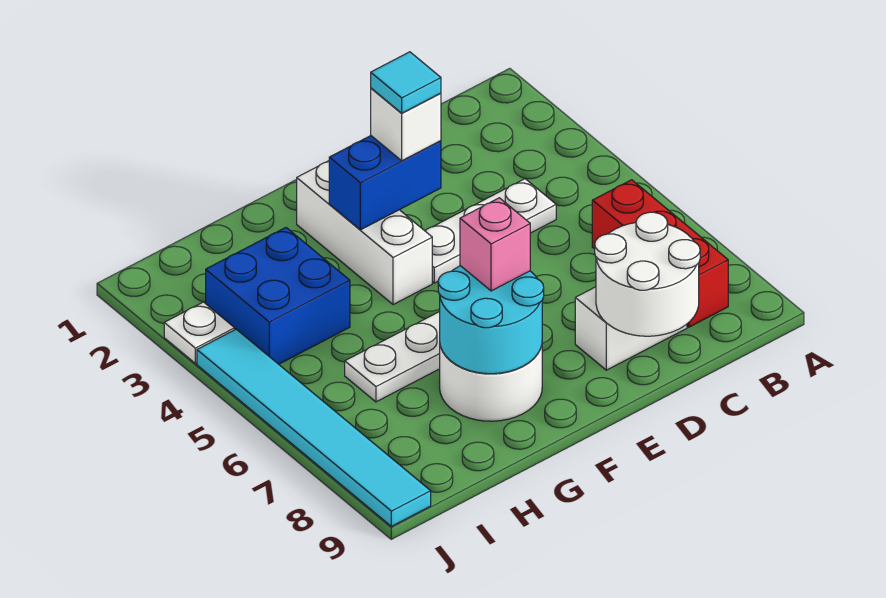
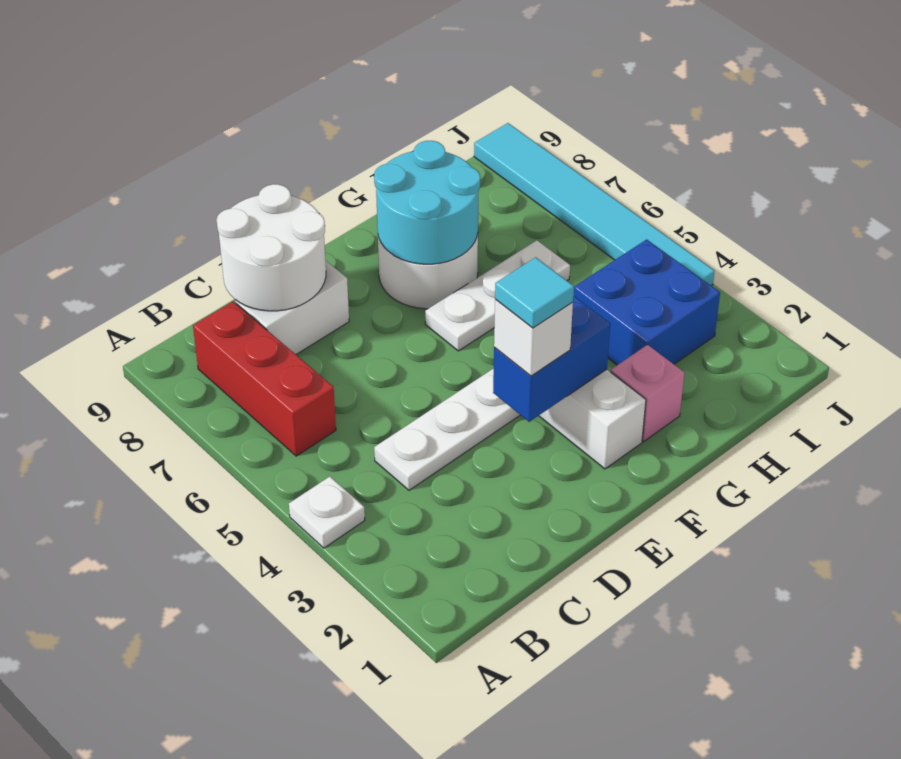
pink brick F7 level 3 -> pink brick G2 level 1
white plate J3 level 1 -> white plate A4 level 1

